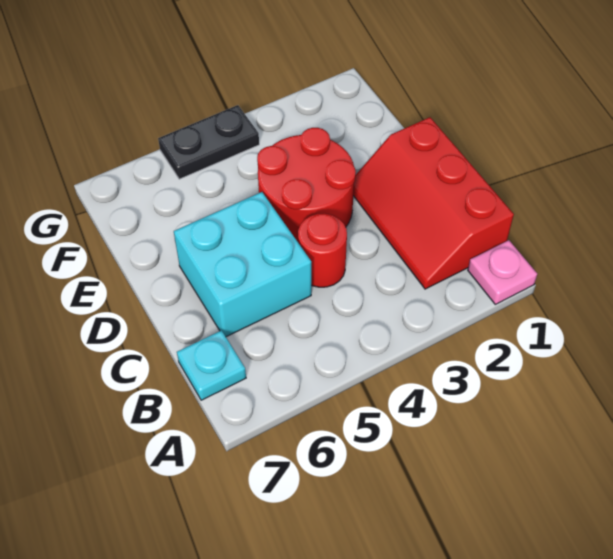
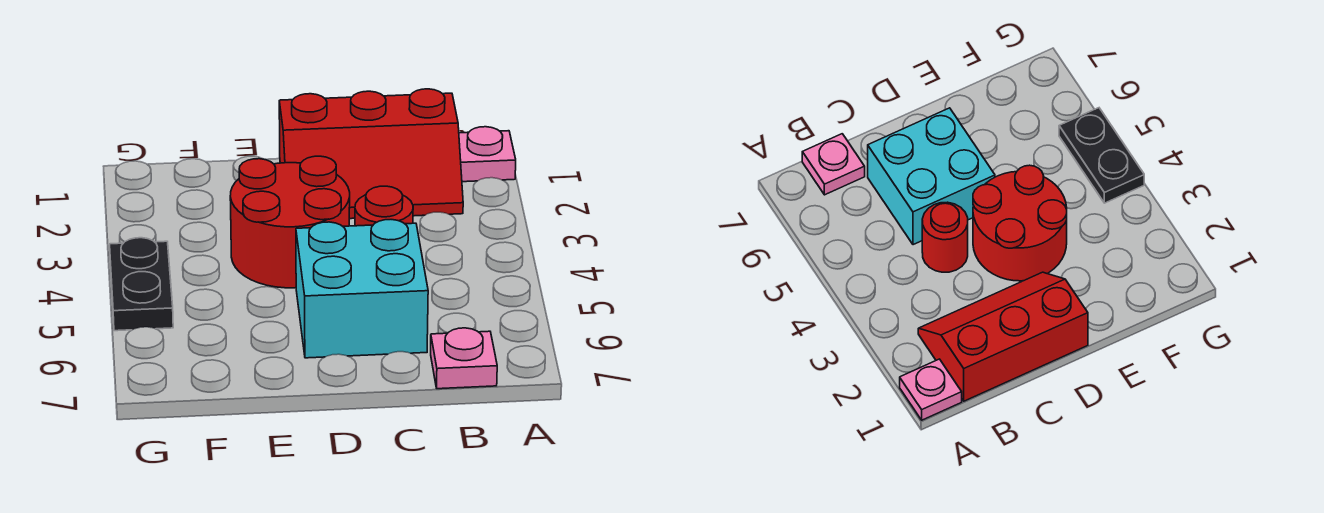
cyan plate B7 level 1 -> pink plate B7 level 1

